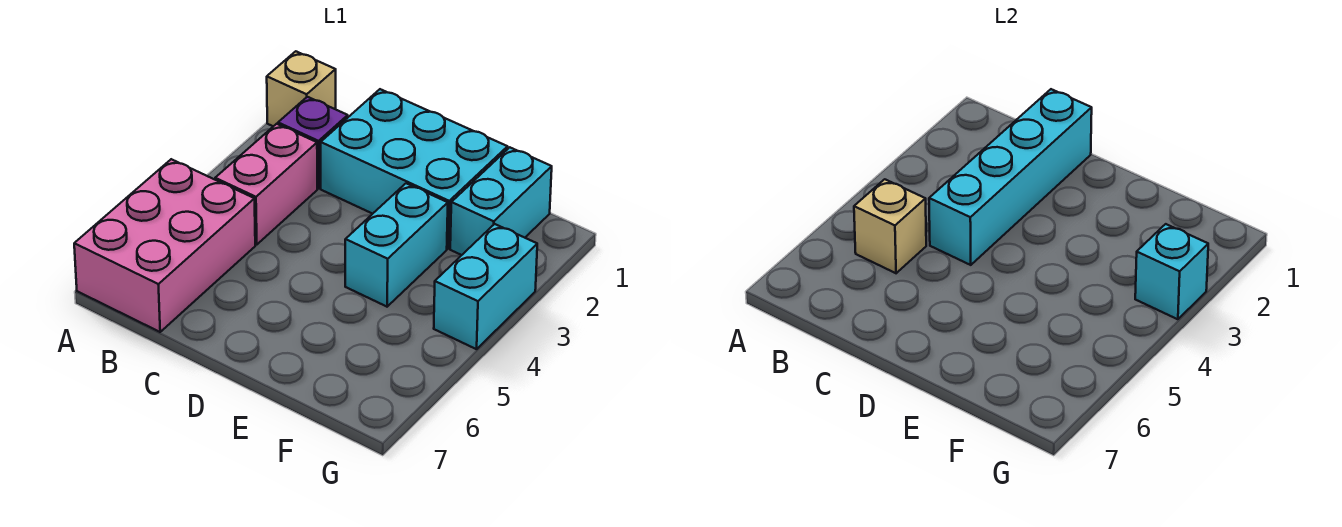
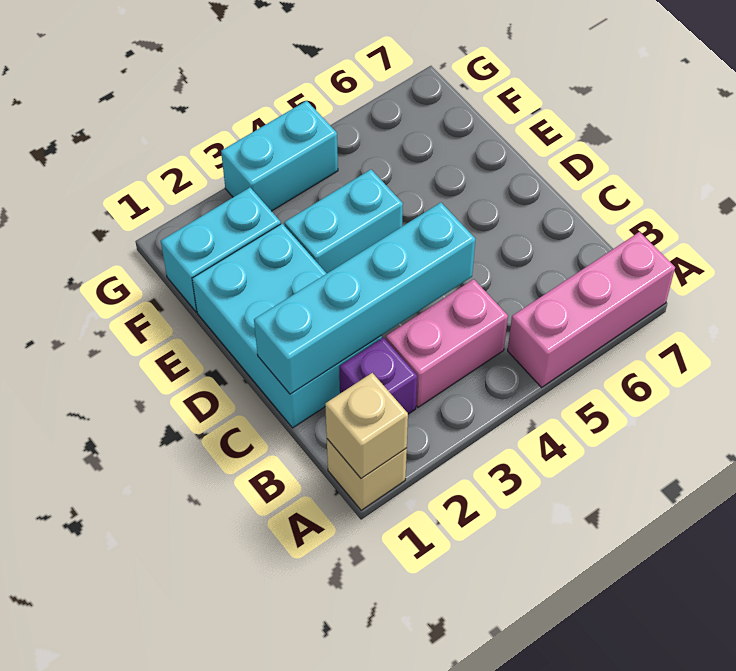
pink brick A5:B7 level 1 -> pink brick A5:A7 level 1
tan brick B5 level 2 -> tan brick A1 level 2
cyan brick G3 level 2 -> none

